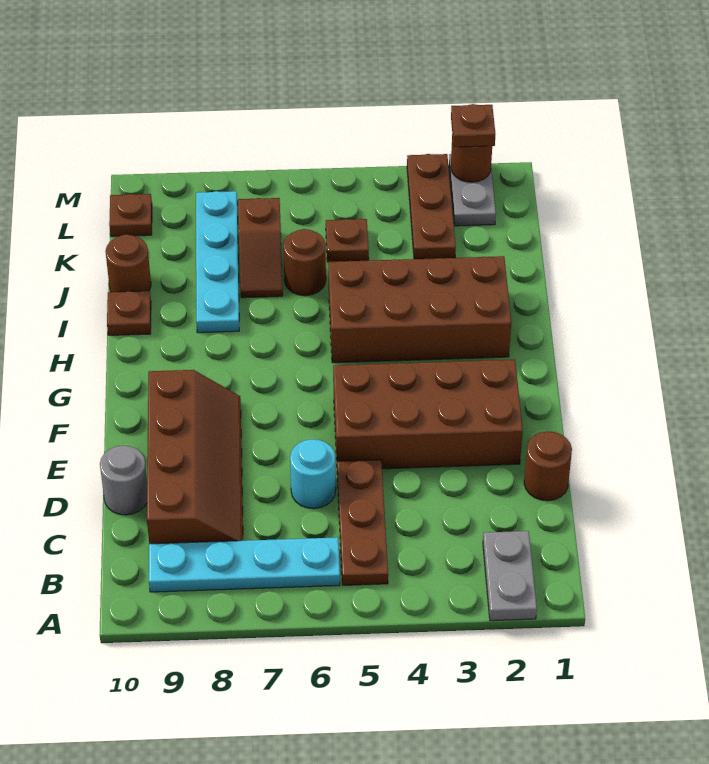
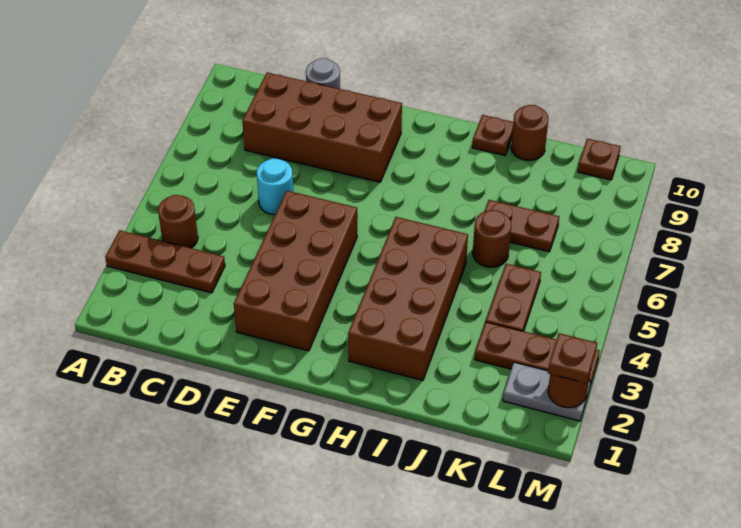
grey plate A2:B2 level 1 -> none
brown plate B5:D5 level 1 -> brown plate A3:C3 level 1
cyan plate B6:B9 level 1 -> none
brown slope C8:F9 level 1 top 9 -> brown brick C8:F9 level 1
brown round brick D1 level 1 -> brown round brick B4 level 1
cyan plate I8:L8 level 1 -> none
brown slope J7:K7 level 1 top K -> brown plate J7:K7 level 1
brown plate K5 level 1 -> brown plate K4:K5 level 1

